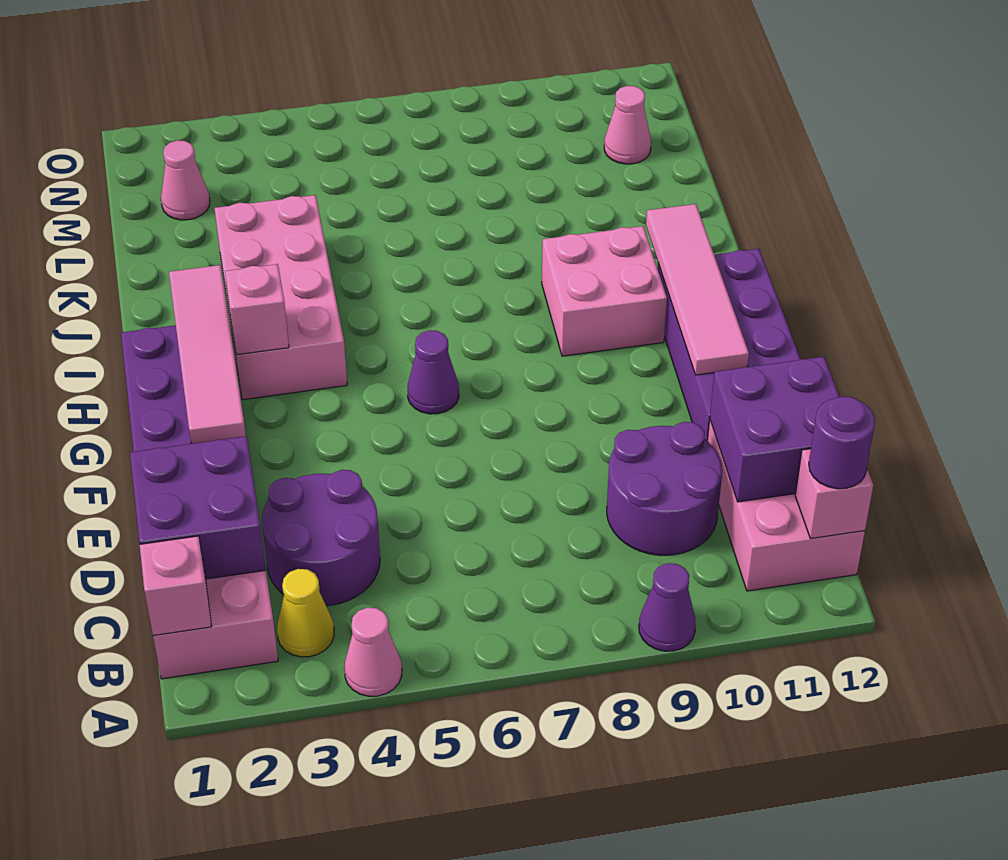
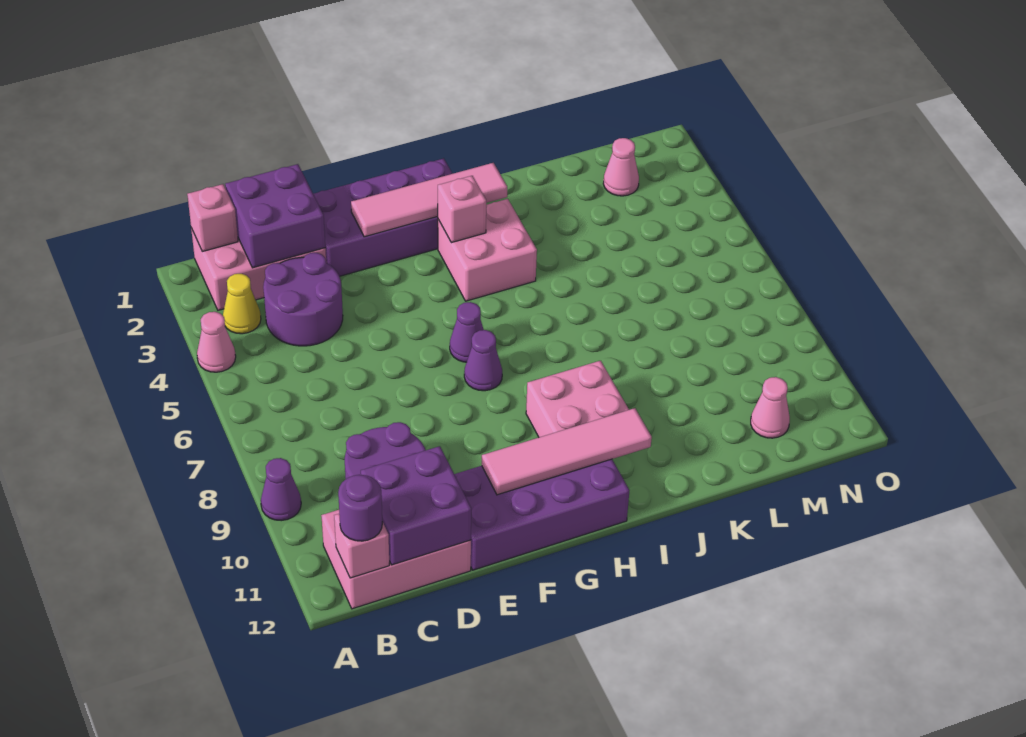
none -> purple cone G7 level 1
pink brick H3:K4 level 1 -> pink brick H3:I4 level 1

